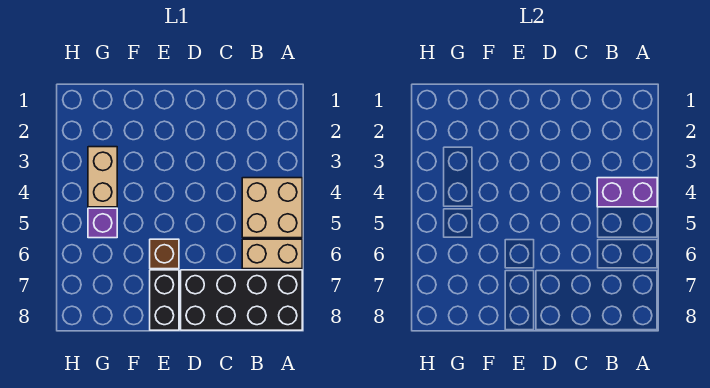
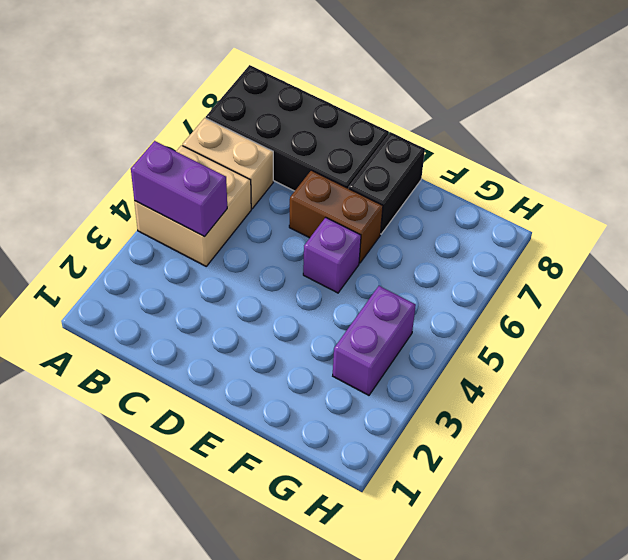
brown brick E6 level 1 -> brown brick D6:E6 level 1
tan brick G3:G4 level 1 -> purple brick G3:G4 level 1
purple brick G5 level 1 -> purple brick E5 level 1

